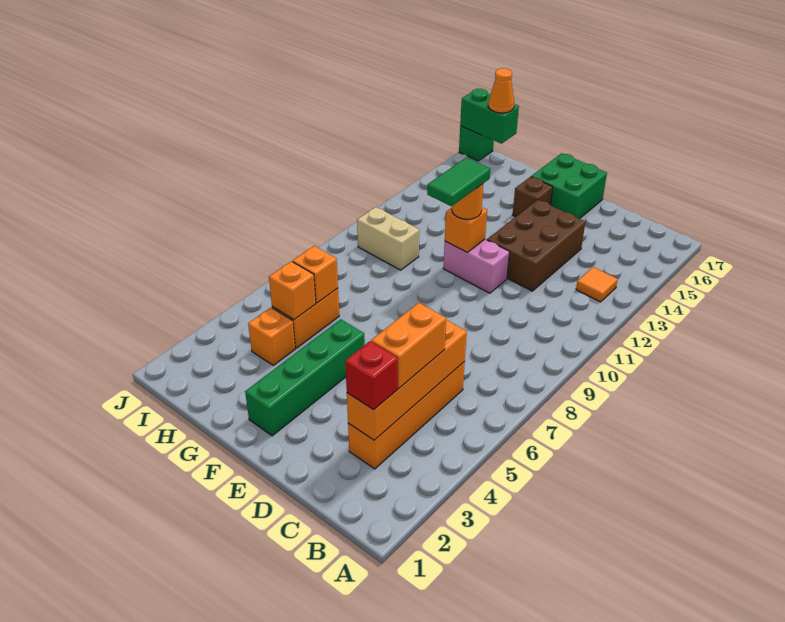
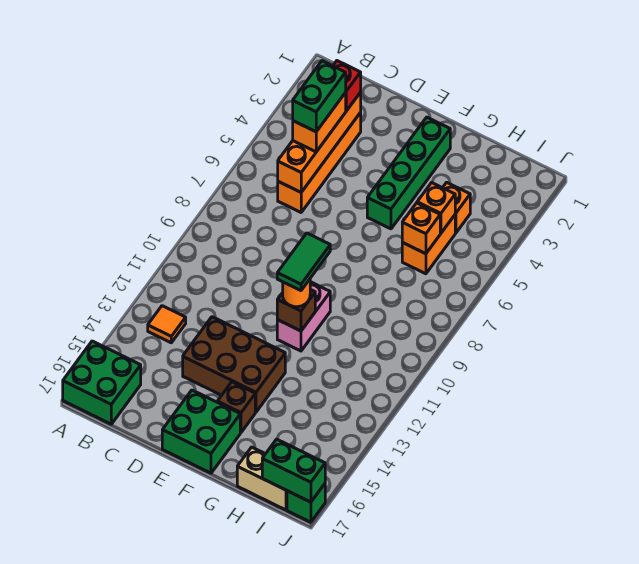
none -> green brick A16:B17 level 1
none -> green brick C4:C5 level 4
brown brick D12:E14 level 1 -> brown brick D13:F14 level 1
pink brick E11:F11 level 1 -> pink brick F10:F11 level 1
orange brick F11 level 2 -> brown brick F11 level 2
tan brick H10:I10 level 1 -> tan brick H17:I17 level 1
orange cone I17 level 3 -> none

